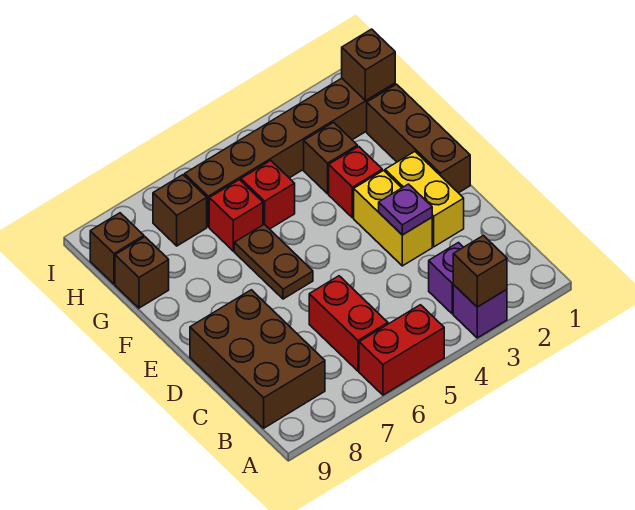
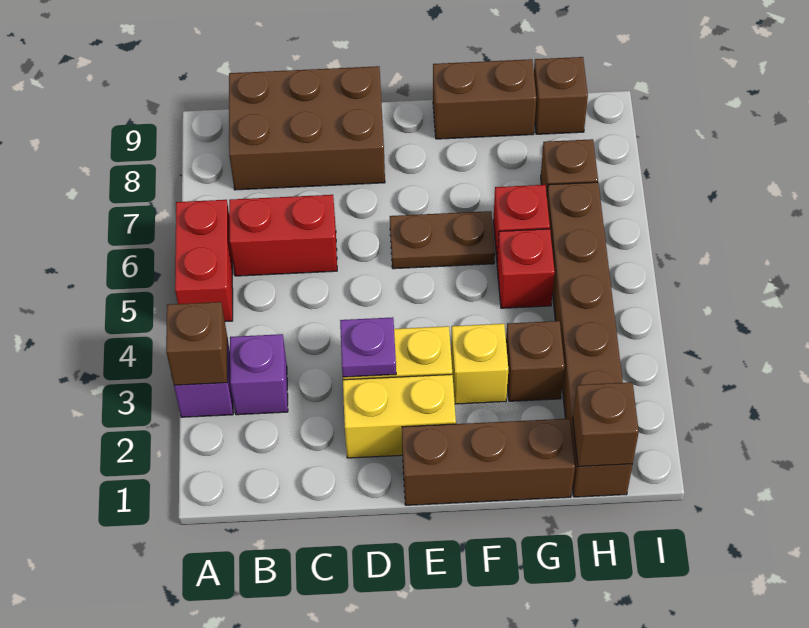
red brick F3 level 1 -> yellow brick F3 level 1
brown brick G9 level 1 -> brown brick F9:G9 level 1

